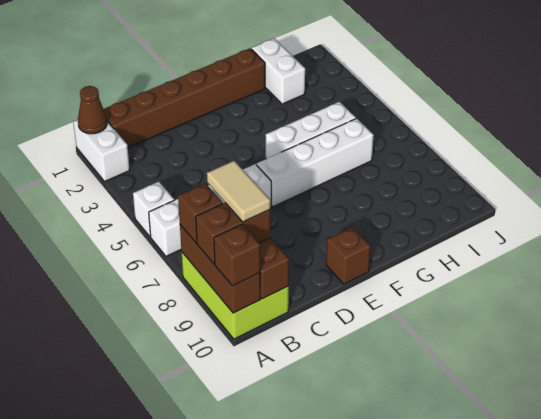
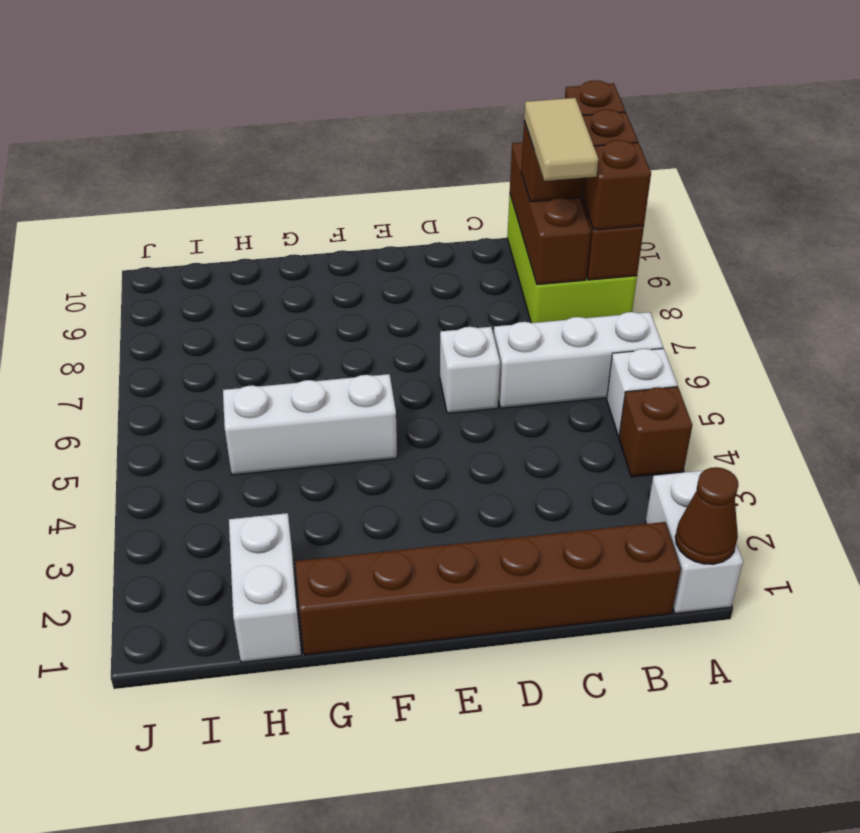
white brick E6:H6 level 1 -> none
brown brick E10 level 1 -> brown brick A4 level 1

